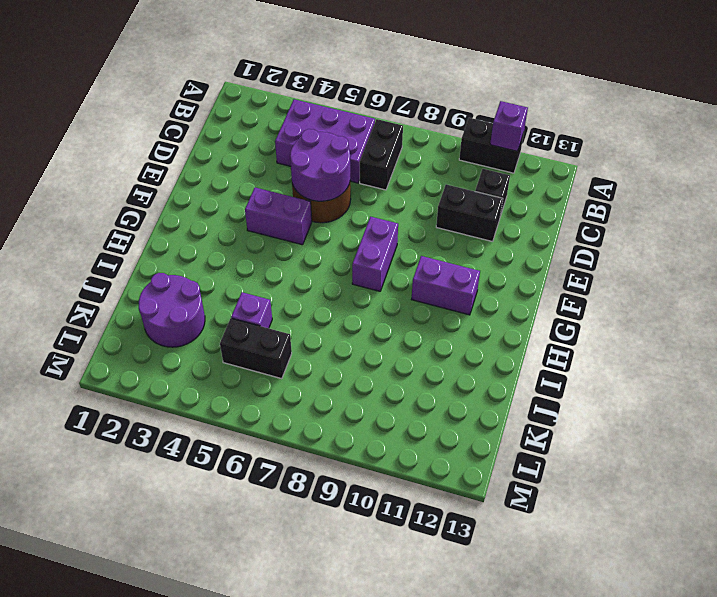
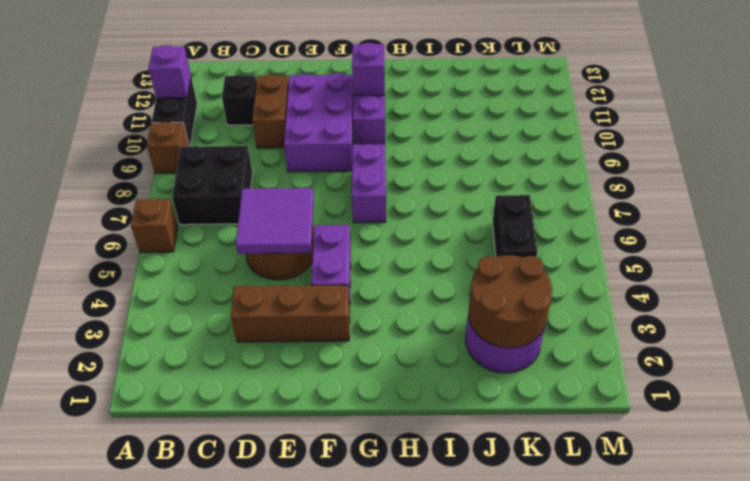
none -> brown brick A6 level 1
none -> brown brick A9 level 1
purple brick B4:C6 level 1 -> purple brick E9:F11 level 1
black brick B7:C7 level 1 -> black brick B7:C8 level 1
none -> brown brick D3:F3 level 1
purple round brick D5:E6 level 2 -> purple tile D5:E6 level 2
black brick D10:D11 level 1 -> brown brick D10:D11 level 1
purple brick F8:G8 level 1 -> purple brick G7:G8 level 1
none -> brown round brick J2:K3 level 2
purple brick J5 level 1 -> purple brick G11 level 2

